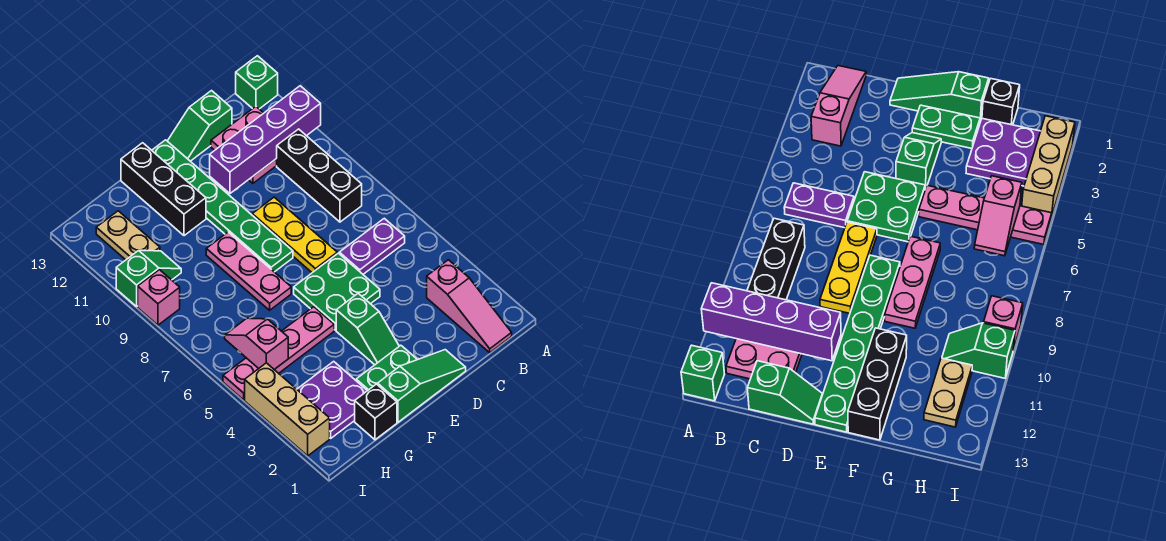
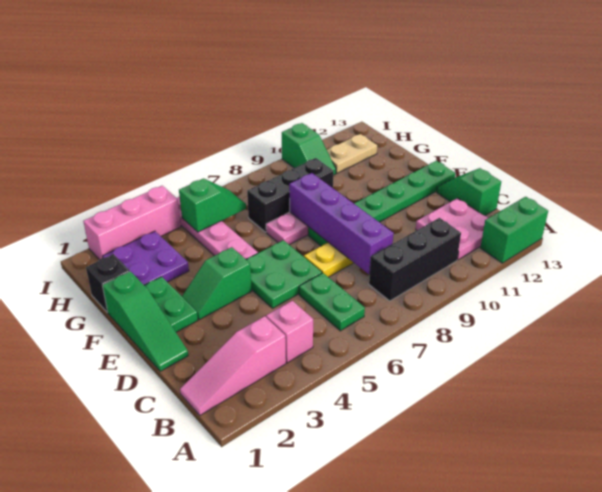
purple brick A11:D11 level 2 -> purple brick C8:F8 level 2
green brick A13 level 1 -> green brick A12:A13 level 1
purple plate B6:C6 level 1 -> green plate B6:C6 level 1
black brick F11:F13 level 1 -> black brick G7:G9 level 1
pink slope H5:H6 level 2 top 5 -> green slope H5:H6 level 2 top 5
tan brick I2:I4 level 1 -> pink brick I2:I4 level 1
pink brick I9 level 1 -> pink brick B4 level 1

